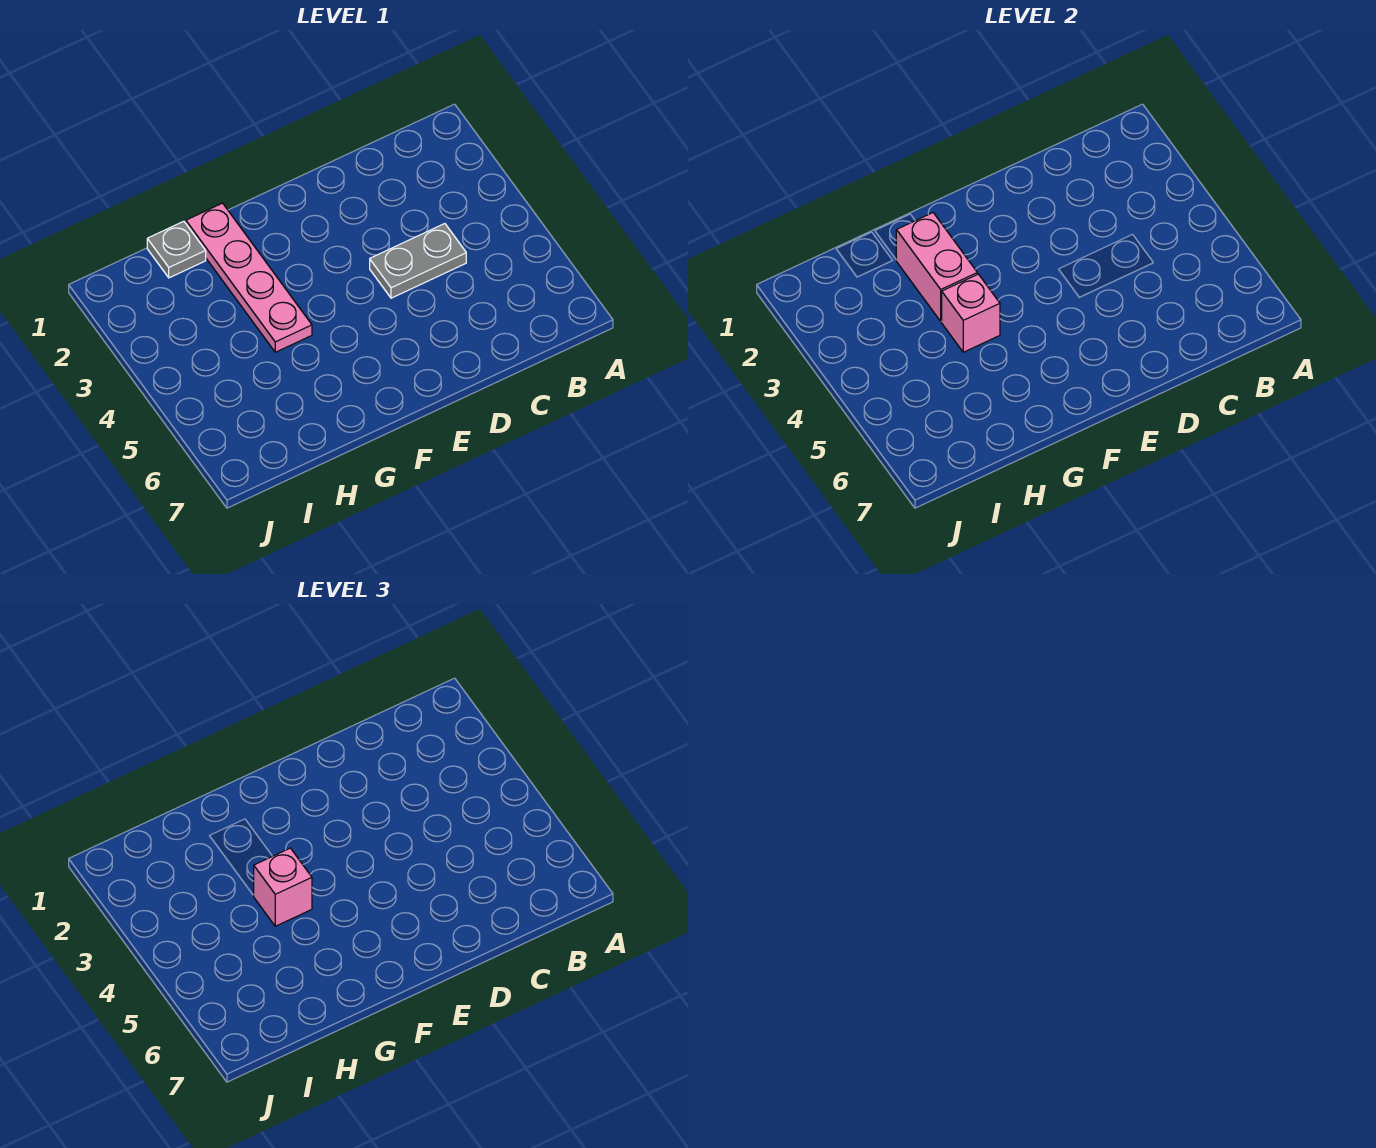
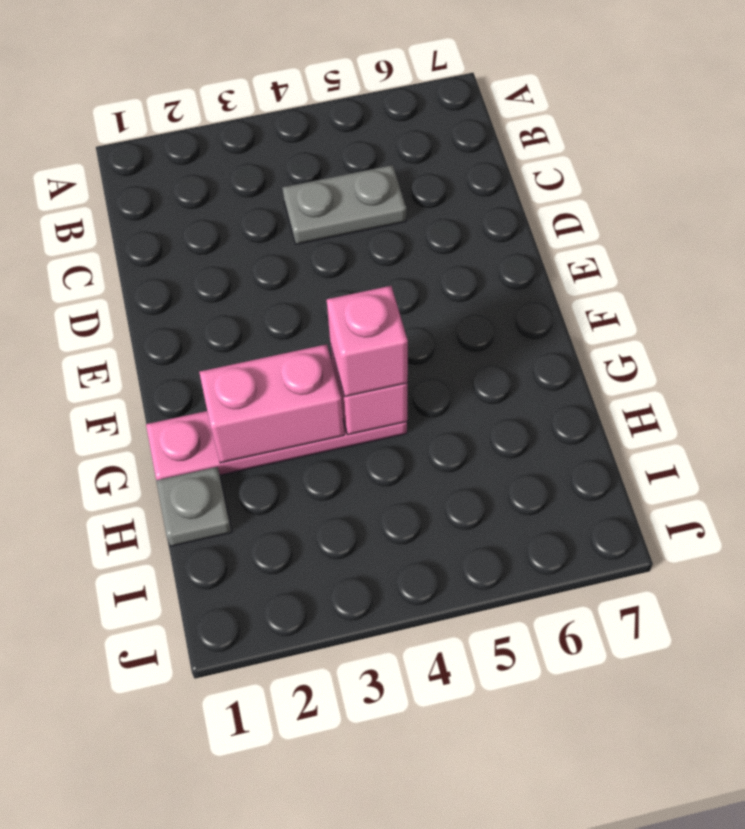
grey plate C4:D4 level 1 -> grey plate C4:C5 level 1

